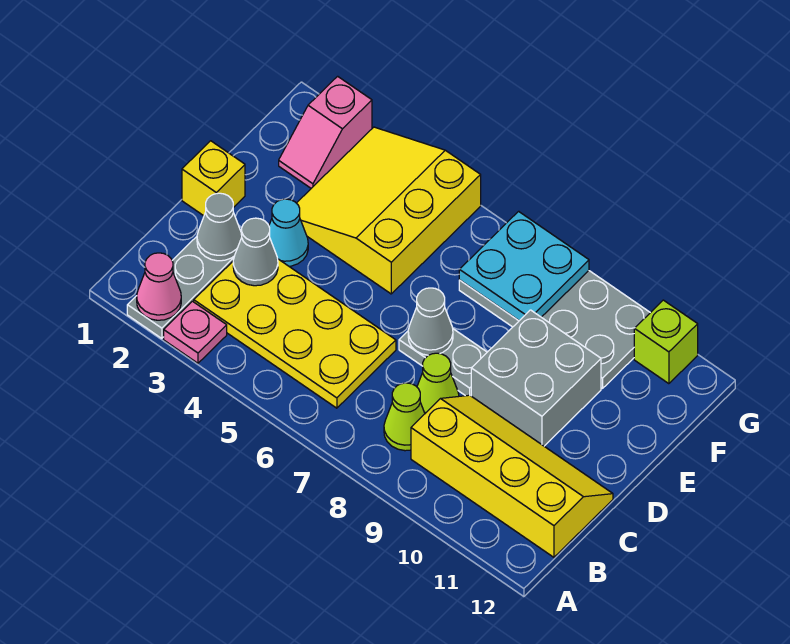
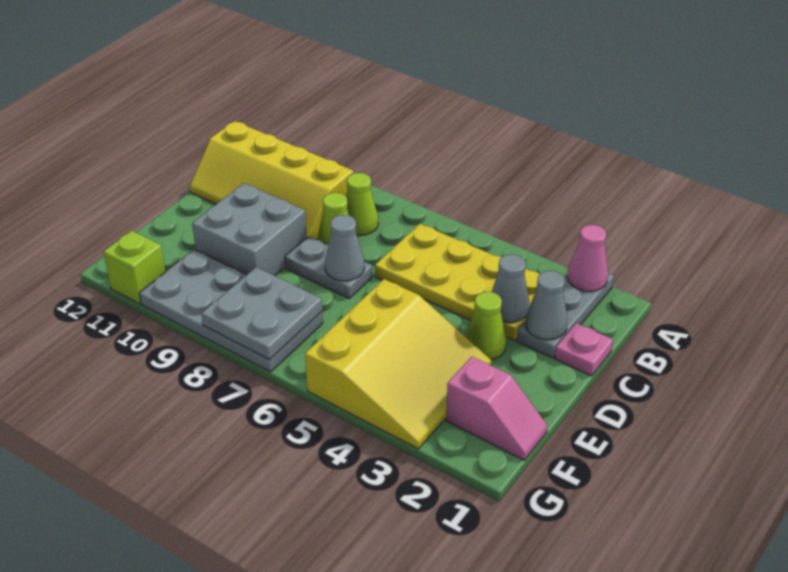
pink plate A3 level 1 -> pink plate C1 level 1
yellow brick D1 level 1 -> none
cyan cone D3 level 1 -> lime cone D3 level 1
pink slope F2:G2 level 1 top G -> pink slope F1:F2 level 1 top 2
cyan plate F7:G8 level 2 -> grey plate F7:G8 level 2

